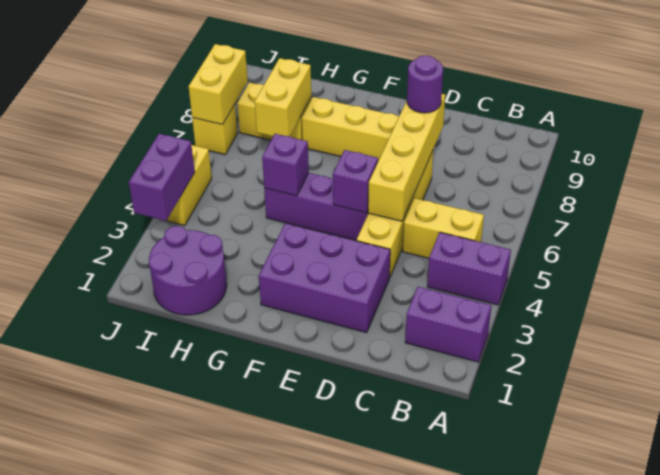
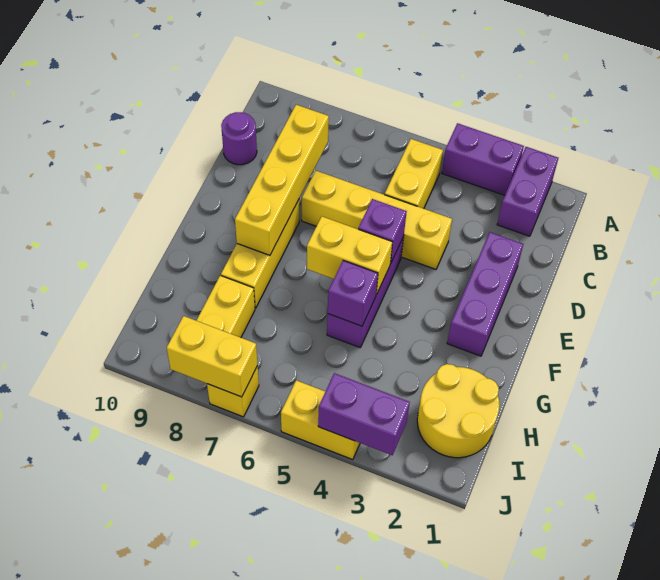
purple brick A4:B4 level 1 -> purple brick A3:A4 level 1
purple brick D2:F3 level 1 -> purple brick D2:F2 level 1
yellow brick D5:D8 level 2 -> yellow brick C8:F8 level 2
purple round brick D8 level 3 -> purple round brick C10 level 1
purple round brick H1:I2 level 1 -> yellow round brick H1:I2 level 1
yellow brick H7:H8 level 2 -> yellow brick F5:F6 level 2

